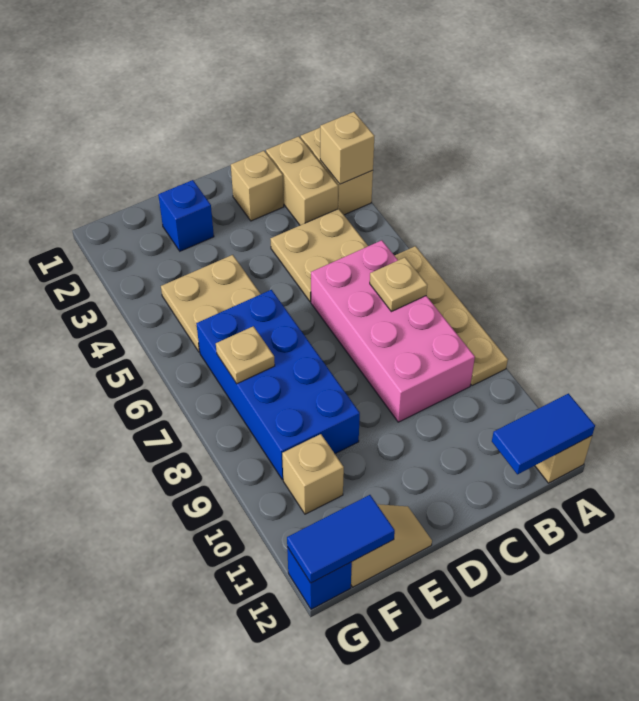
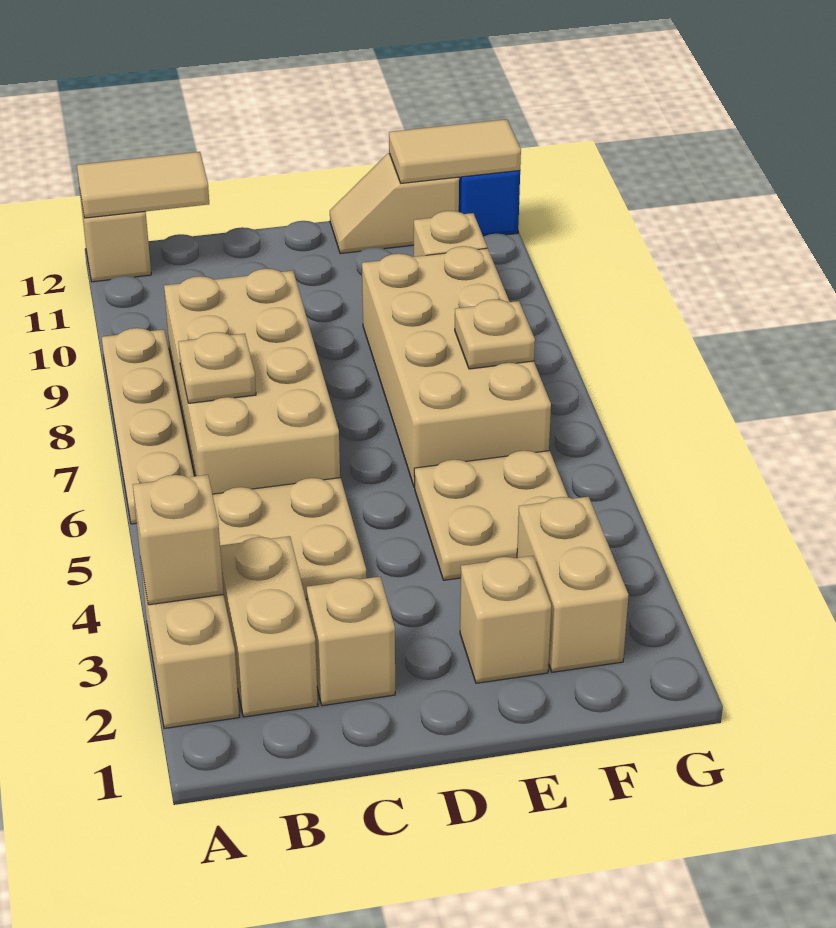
blue tile A12:B12 level 2 -> tan tile A12:B12 level 2
pink brick B6:C9 level 1 -> tan brick B6:C9 level 1
blue brick E2 level 1 -> tan brick E2 level 1
blue brick E6:F9 level 1 -> tan brick E6:F9 level 1
none -> tan brick F2:F3 level 1
blue tile F12:G12 level 2 -> tan tile F12:G12 level 2

